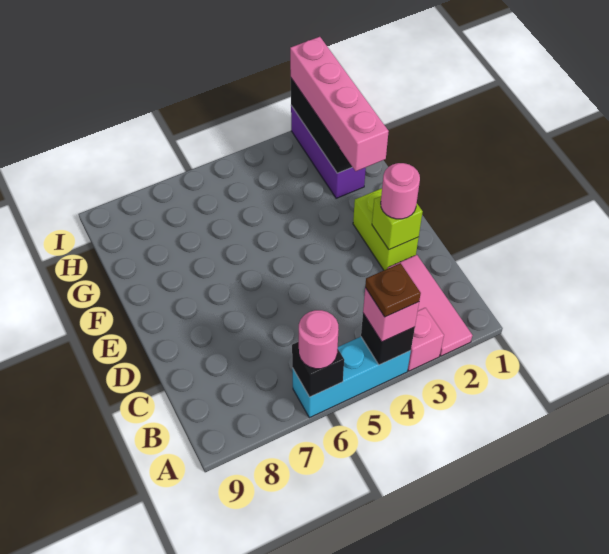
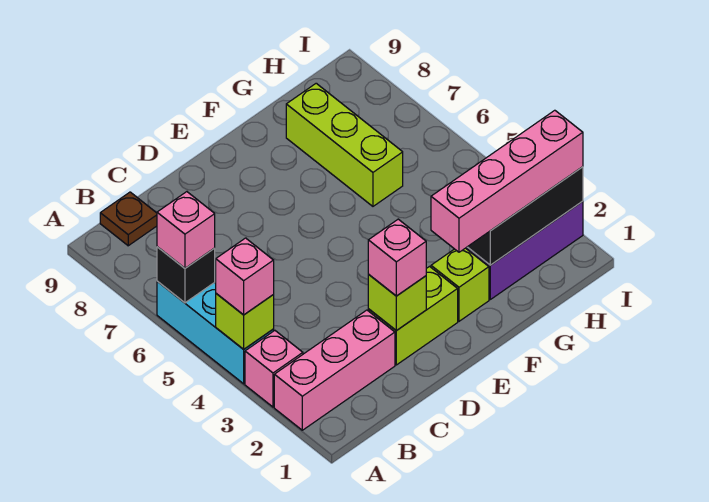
pink tile A2:C2 level 1 -> pink brick A2:C2 level 1
black brick A4 level 2 -> lime brick A4 level 2
brown plate A4 level 4 -> brown plate B9 level 1
pink round brick A6 level 3 -> pink brick A6 level 3
pink round brick D2 level 3 -> pink brick D2 level 3
none -> lime brick F2 level 1
none -> lime brick G6:G8 level 1

